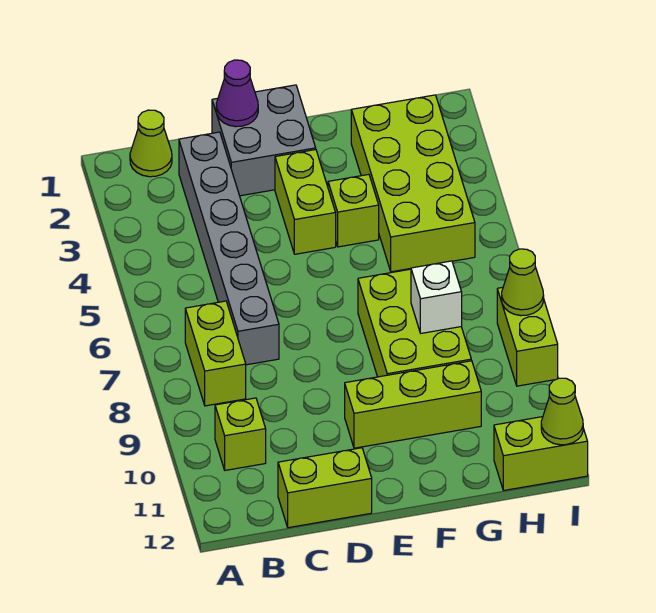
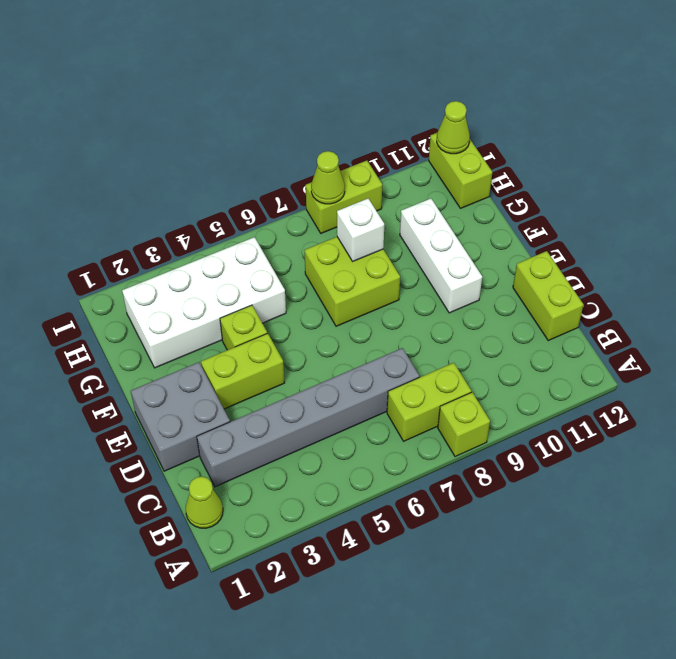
lime brick B10 level 1 -> lime brick A8 level 1
purple cone D1 level 2 -> none
lime brick E10:G10 level 1 -> white brick E10:G10 level 1
lime brick F7:G9 level 1 -> lime brick F7:G8 level 1
lime brick G2:H5 level 1 -> white brick G2:H5 level 1

